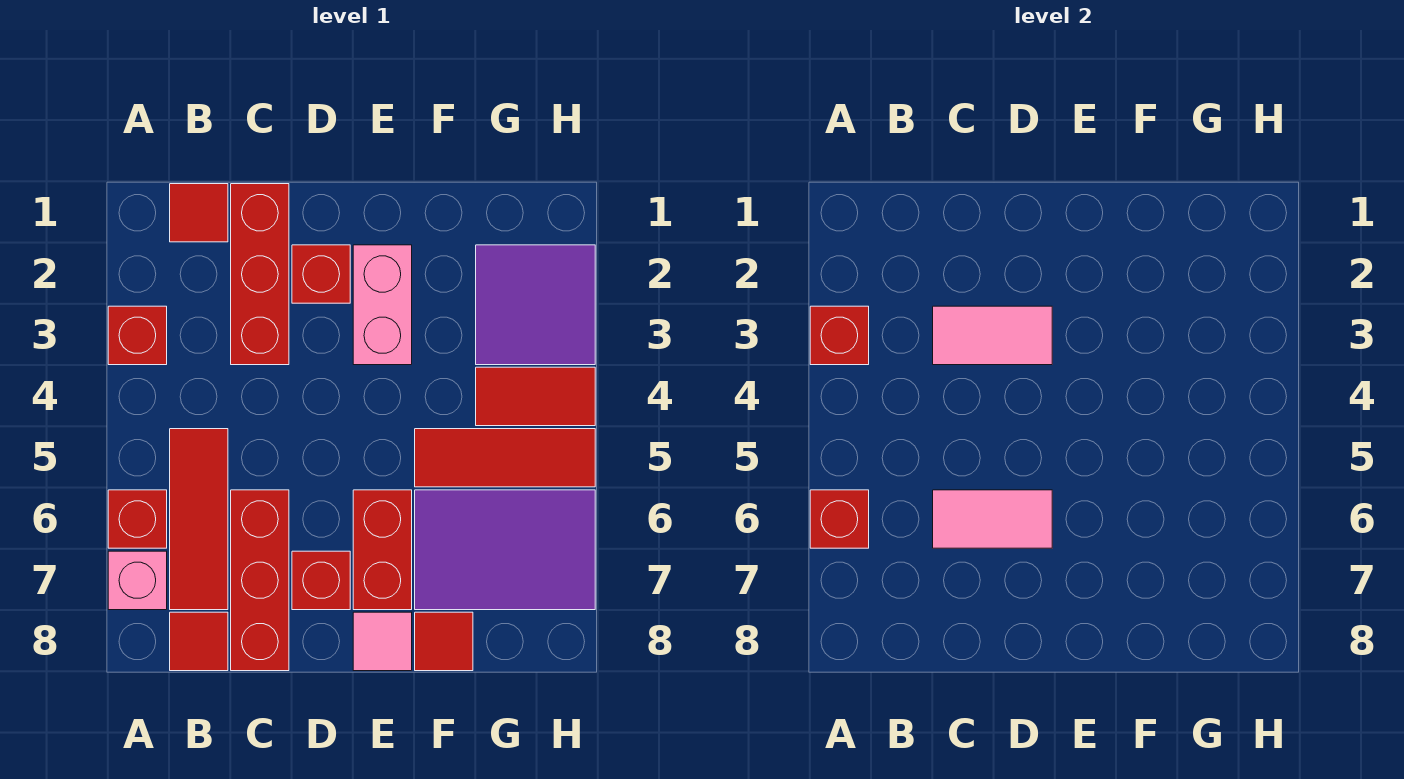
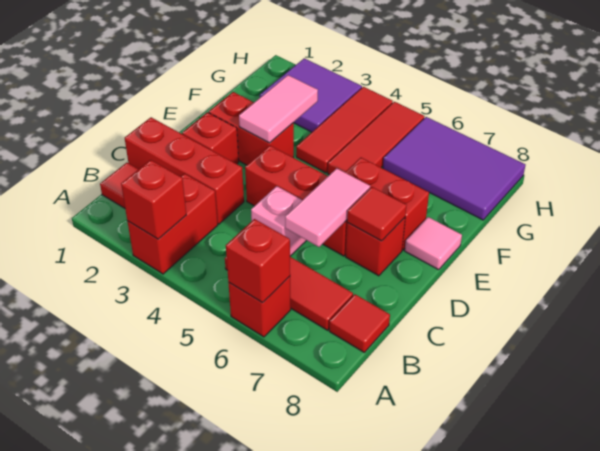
red brick A3 level 1 -> red brick A3:B3 level 1
pink brick A7 level 1 -> pink brick C5 level 1
pink tile C3:D3 level 2 -> pink tile E3:F3 level 2
red brick C6:C8 level 1 -> red brick D4:D6 level 1
pink brick E2:E3 level 1 -> red brick E2:E3 level 1
purple tile F6:H7 level 1 -> purple tile G6:H8 level 1
red tile F8 level 1 -> red tile D7 level 2
red tile G4:H4 level 1 -> red tile F4:H4 level 1

